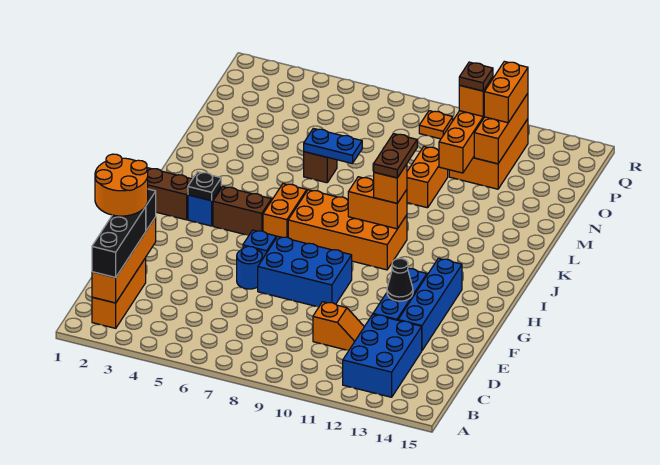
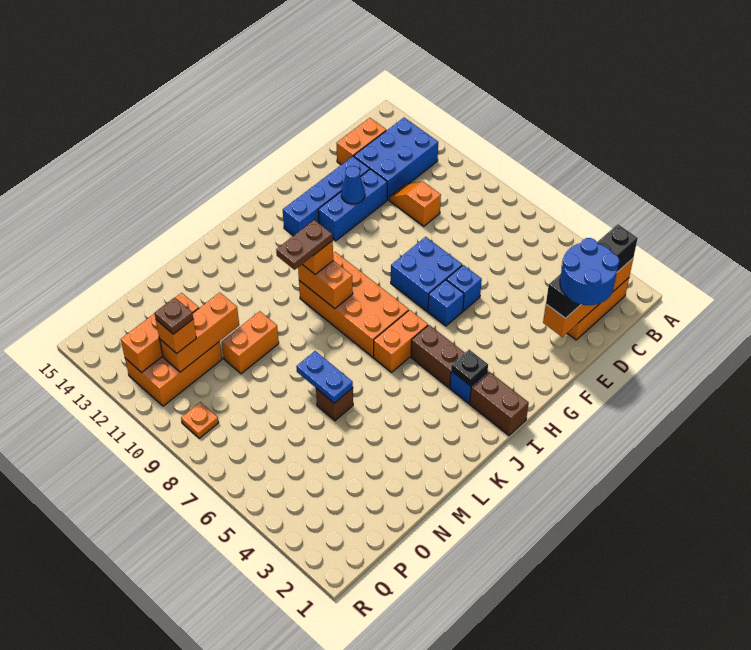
orange round brick D1:E2 level 4 -> blue round brick D1:E2 level 4
blue round brick F6 level 1 -> blue brick F6 level 1
blue brick F7:G9 level 1 -> blue brick F7:G8 level 1
black cone F12 level 2 -> blue cone F12 level 2
orange brick P12:Q12 level 3 -> orange brick C14:D14 level 1

